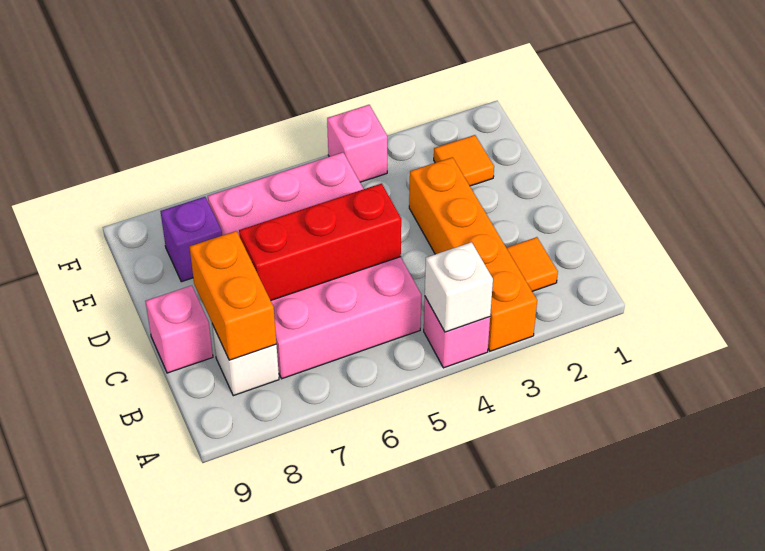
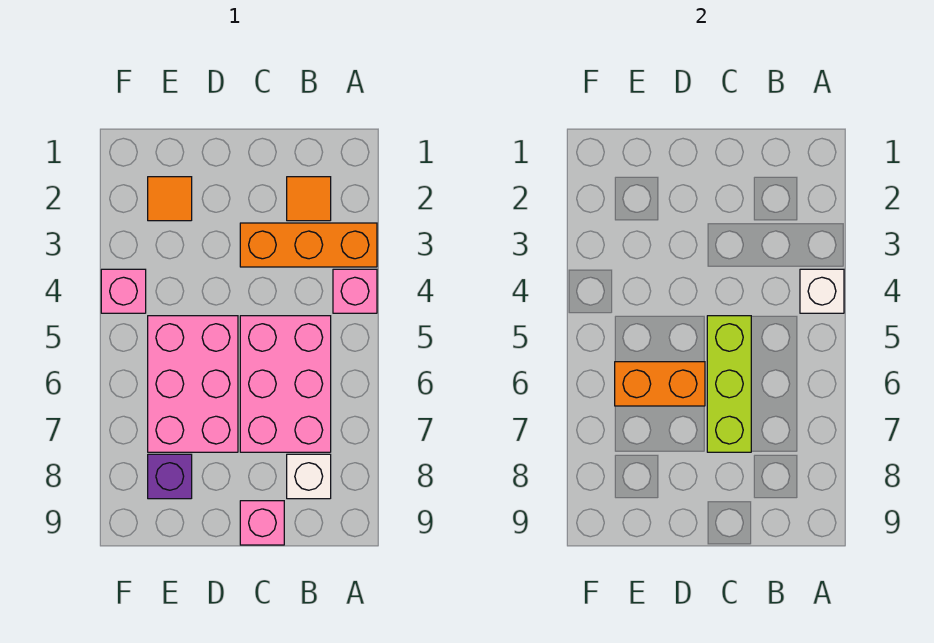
orange brick A3:D3 level 1 -> orange brick A3:C3 level 1
orange brick B8:C8 level 2 -> orange brick D6:E6 level 2
red brick C5:C7 level 2 -> lime brick C5:C7 level 2

